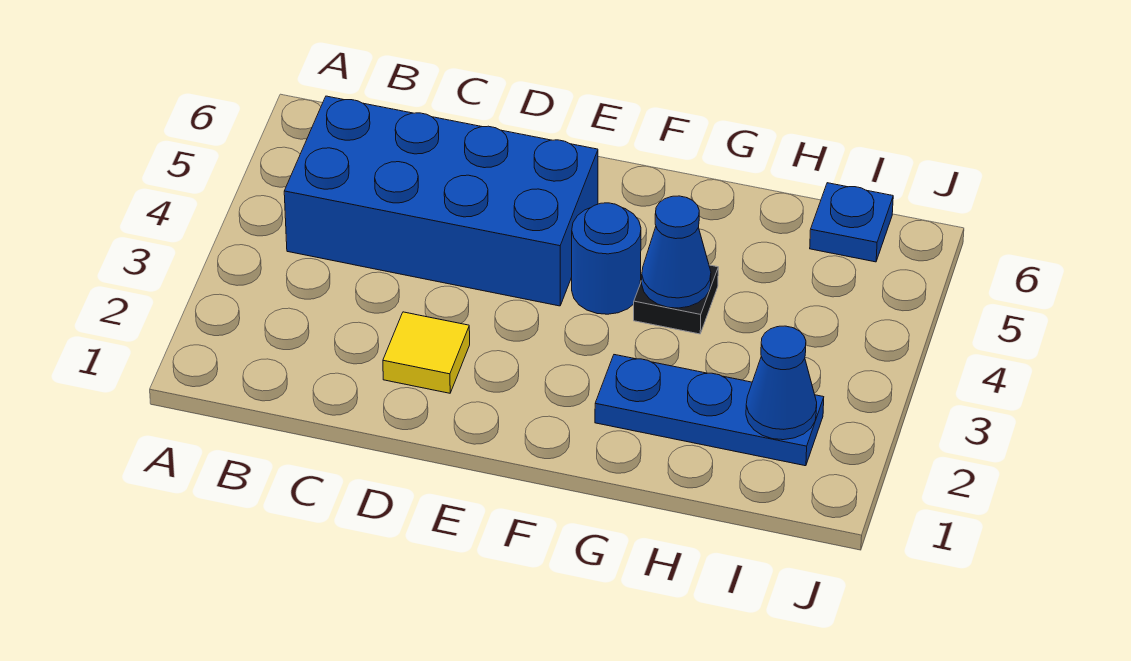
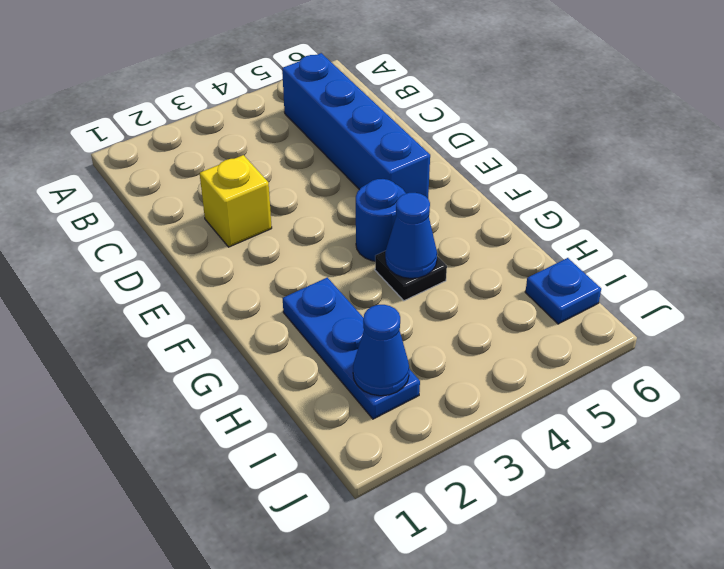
blue brick B4:E5 level 1 -> blue brick B5:E5 level 1
yellow tile D2 level 1 -> yellow brick D2 level 1

